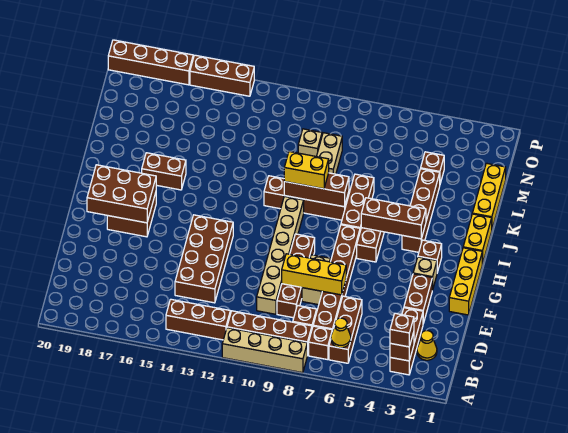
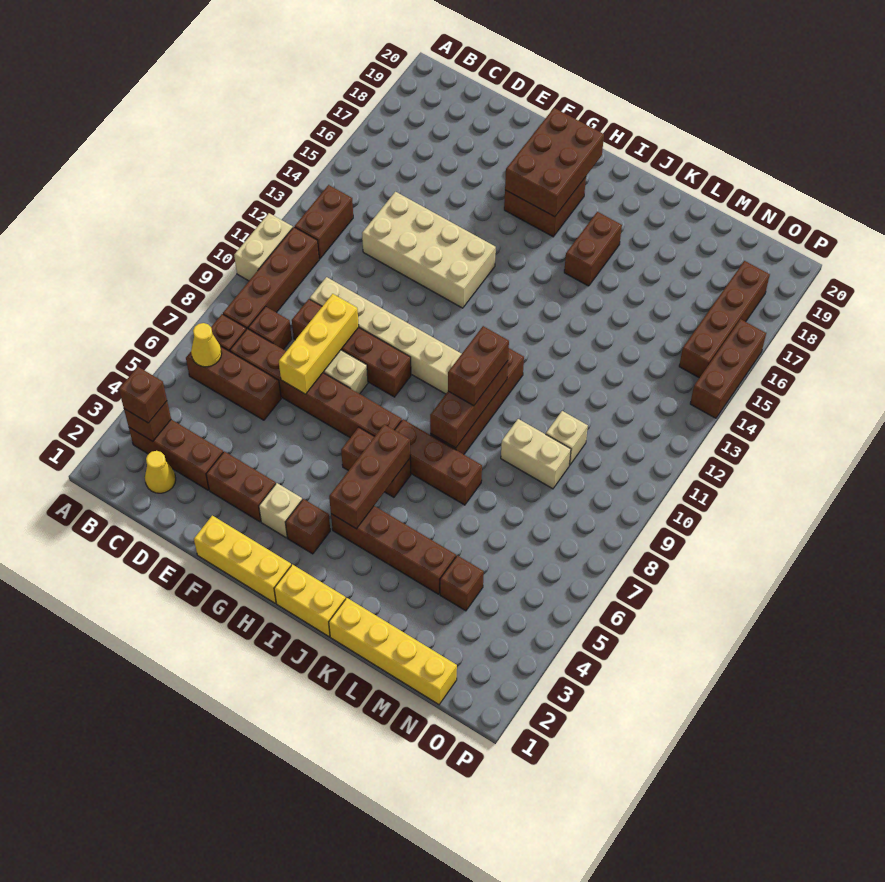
tan brick A8:A11 level 1 -> tan brick A10:A11 level 1
brown brick B12:B14 level 1 -> brown brick B12:B13 level 1
brown brick D13:G14 level 1 -> tan brick D13:G14 level 1
yellow brick J9:J10 level 3 -> brown brick J9:J10 level 3
yellow brick K1:M1 level 1 -> yellow brick K1:N1 level 1
brown brick P17:P20 level 1 -> brown brick O15:O18 level 1

